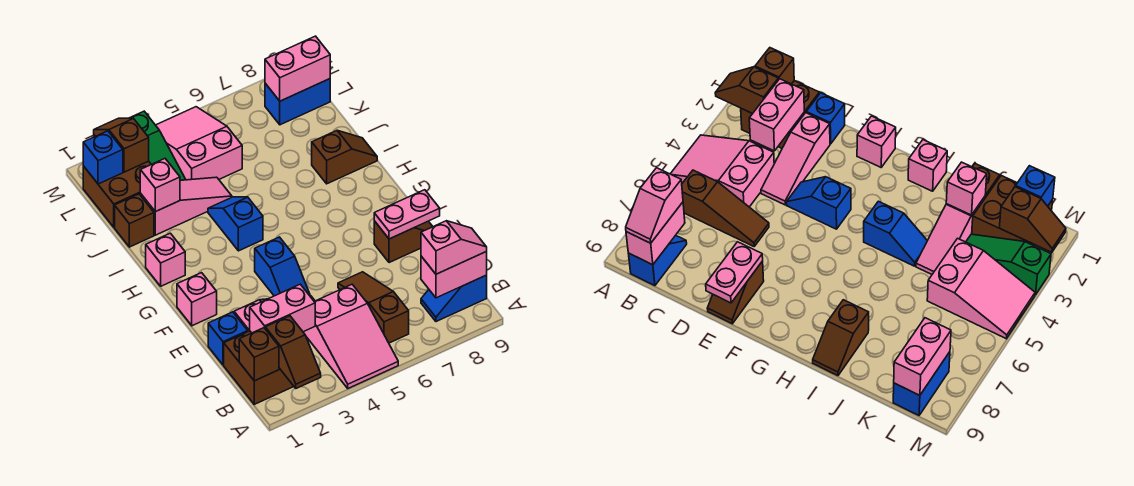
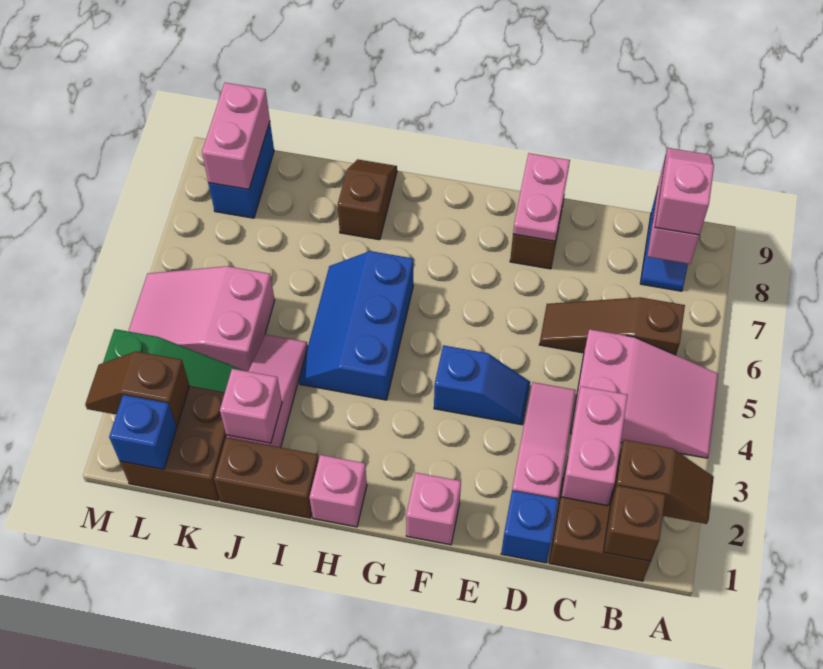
blue slope H4:I4 level 1 top H -> blue slope H4:I6 level 1 top H
brown brick J1 level 1 -> brown brick I1:J1 level 1

